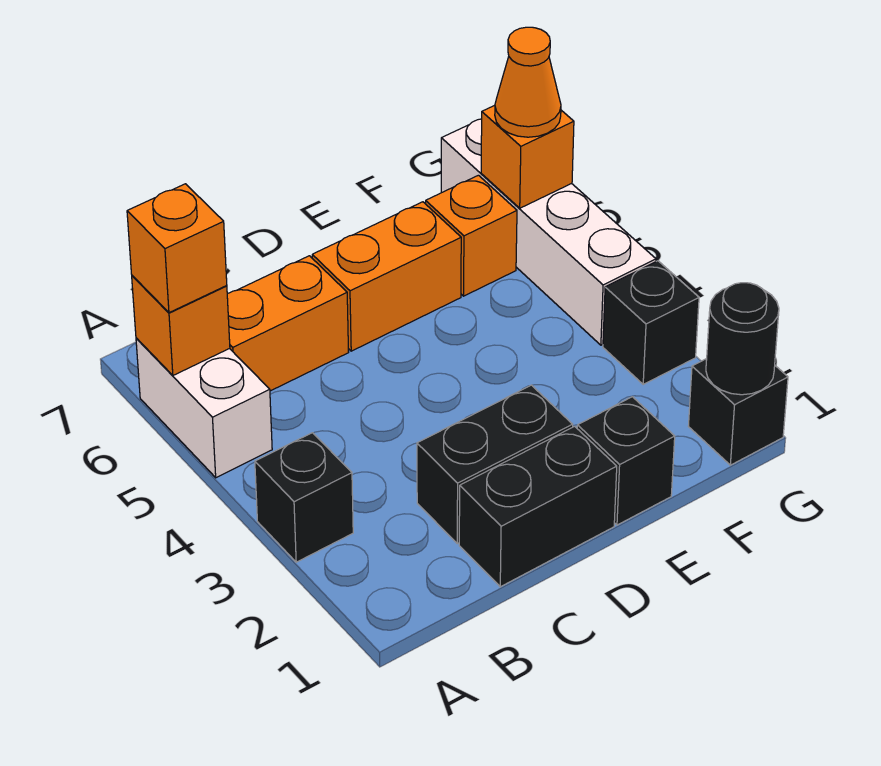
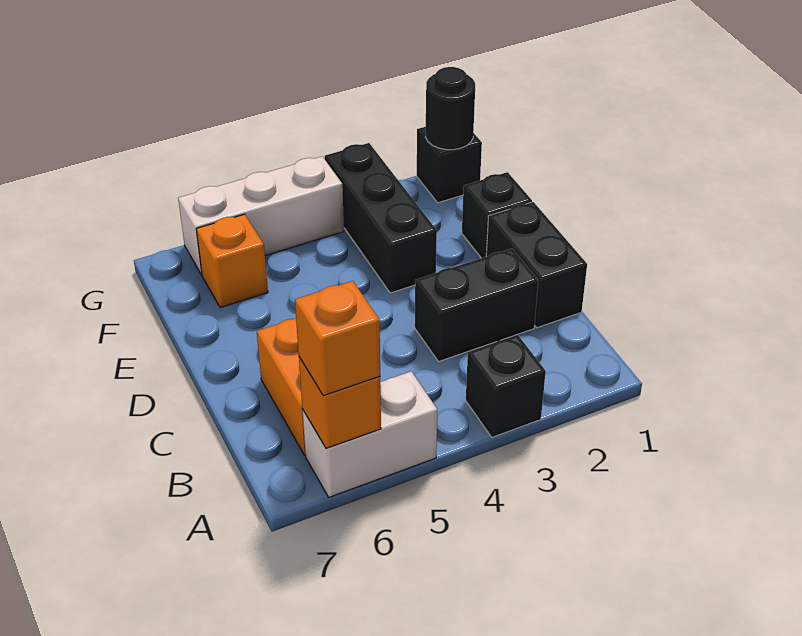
black brick C2:D2 level 1 -> black brick C2:C3 level 1
orange brick D6:E6 level 1 -> none
black brick G3 level 1 -> black brick E3:G3 level 1
white brick G4:G7 level 1 -> white brick G4:G6 level 1
orange brick G6 level 2 -> none
orange cone G6 level 3 -> none

